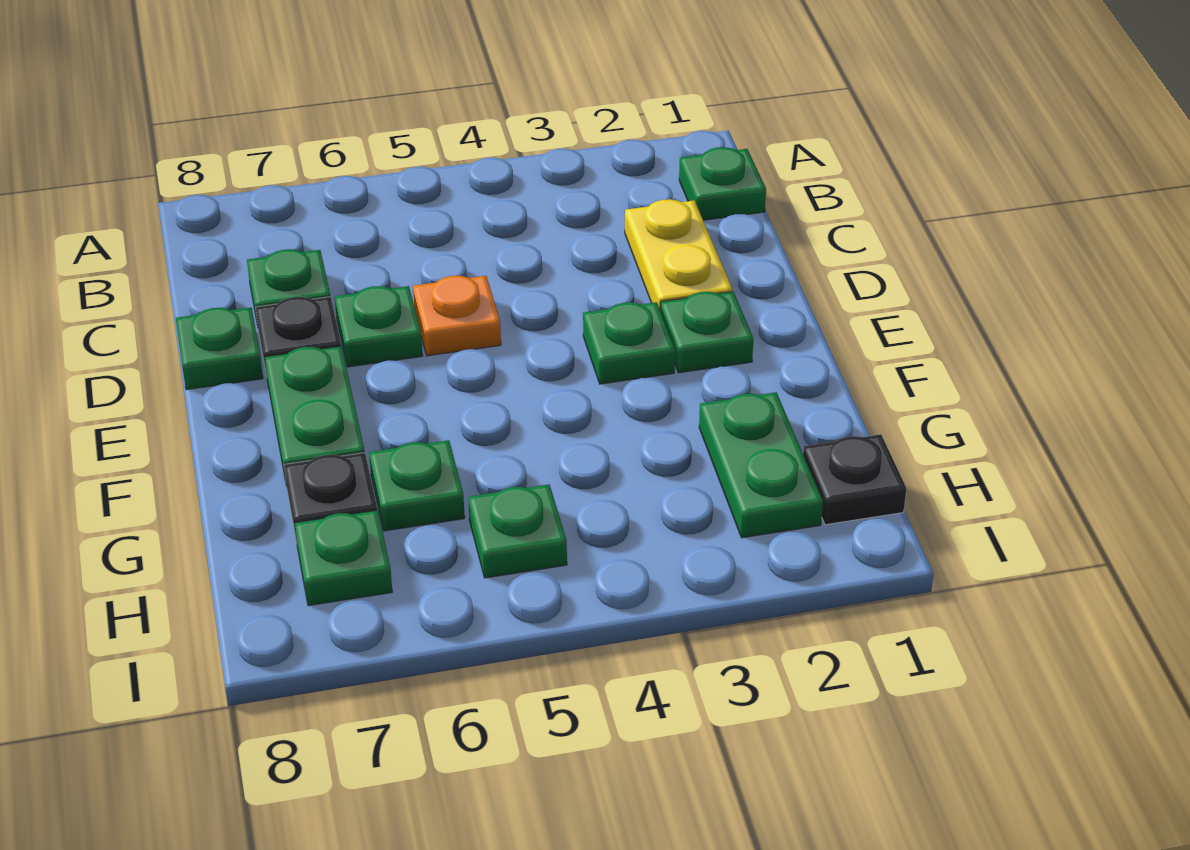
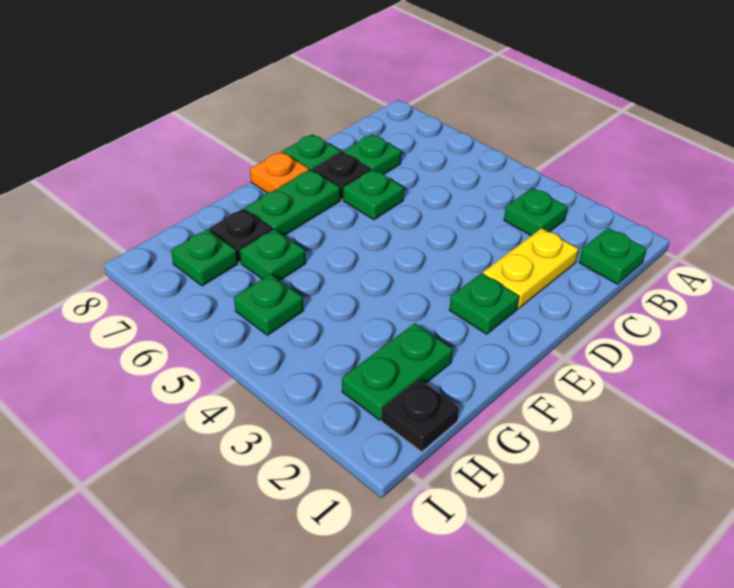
orange plate D5 level 1 -> orange plate E8 level 1
green plate E3 level 1 -> green plate B3 level 1

